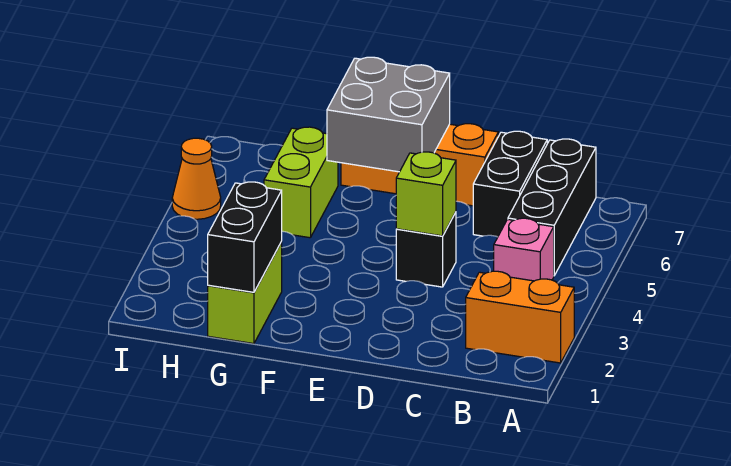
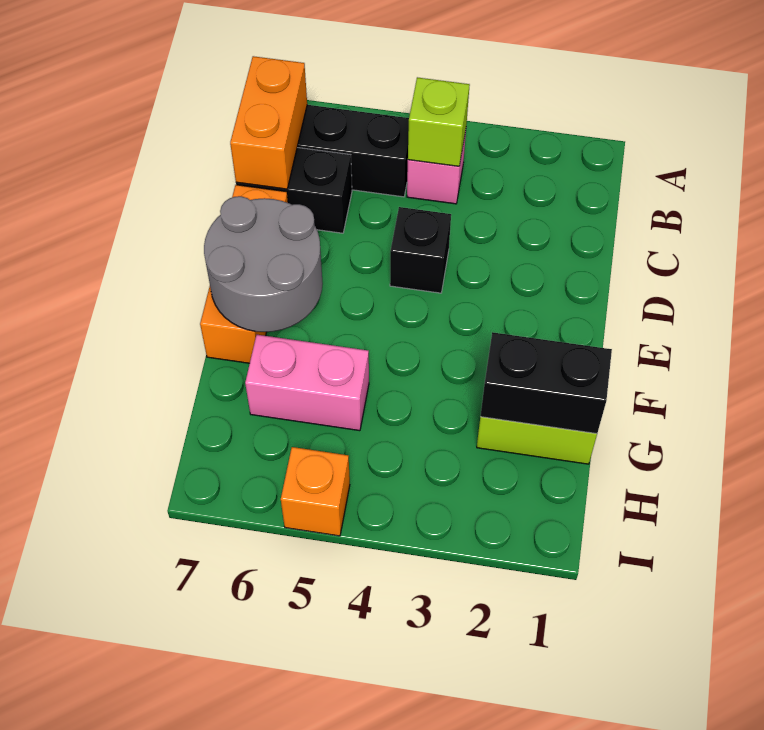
orange brick A2:B2 level 1 -> orange brick B7:C7 level 2
lime brick D4 level 2 -> lime brick B4 level 2
grey brick E6:F7 level 2 -> grey round brick E6:F7 level 2
lime brick G5:G6 level 1 -> pink brick G5:G6 level 1
orange cone I5 level 1 -> orange brick I5 level 1

